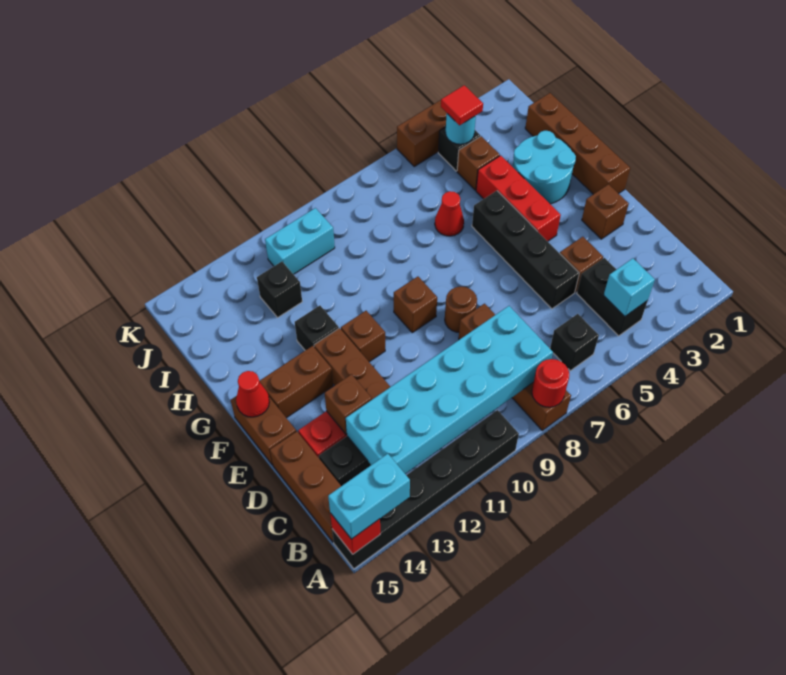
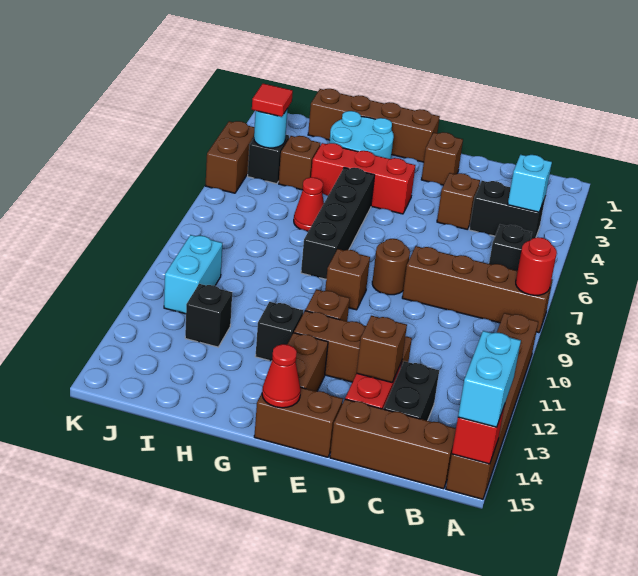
black brick A10:A15 level 1 -> brown brick A10:A15 level 1
cyan brick B8:C13 level 2 -> none
black brick D5:G5 level 1 -> black brick G5:G8 level 1

